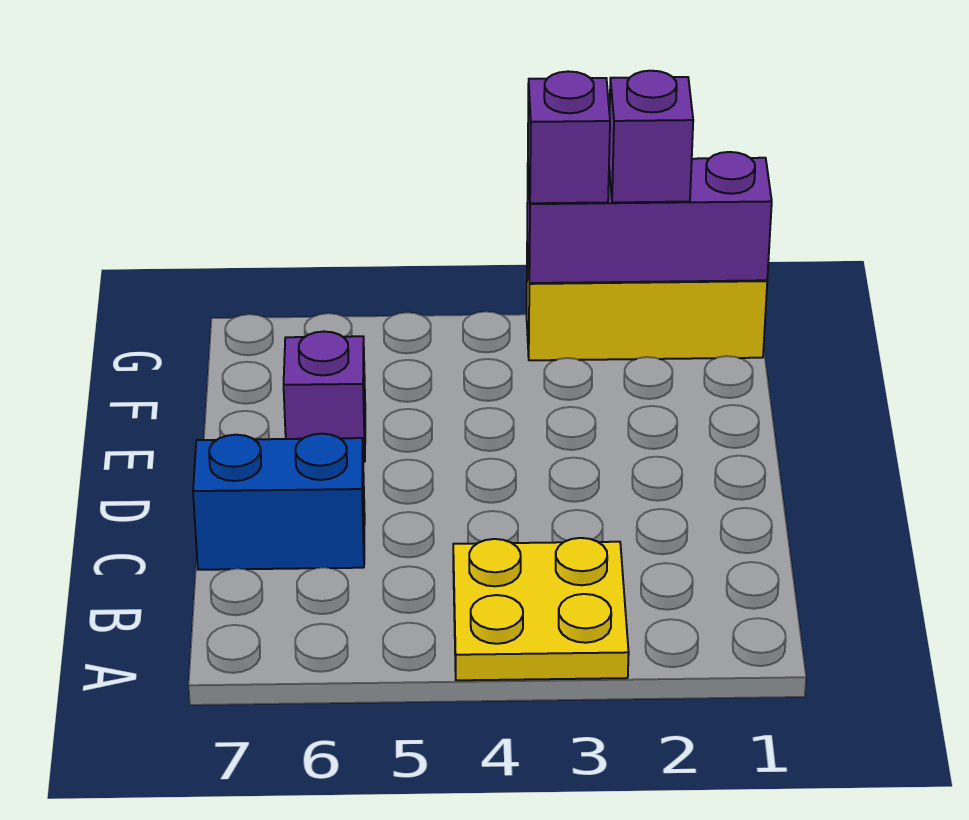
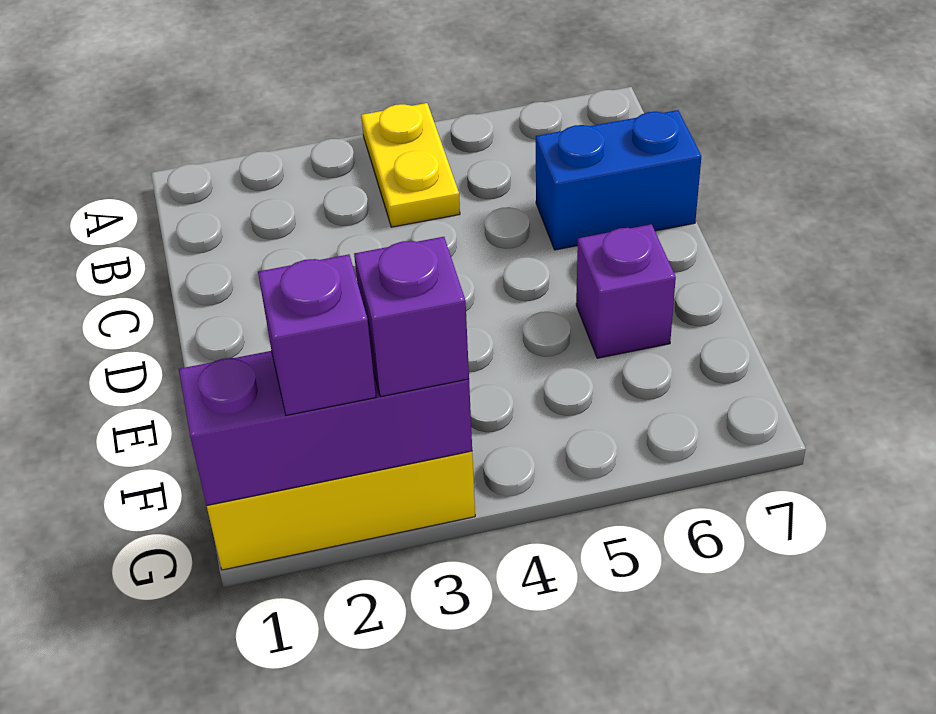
yellow plate A3:B4 level 1 -> yellow plate A4:B4 level 1

